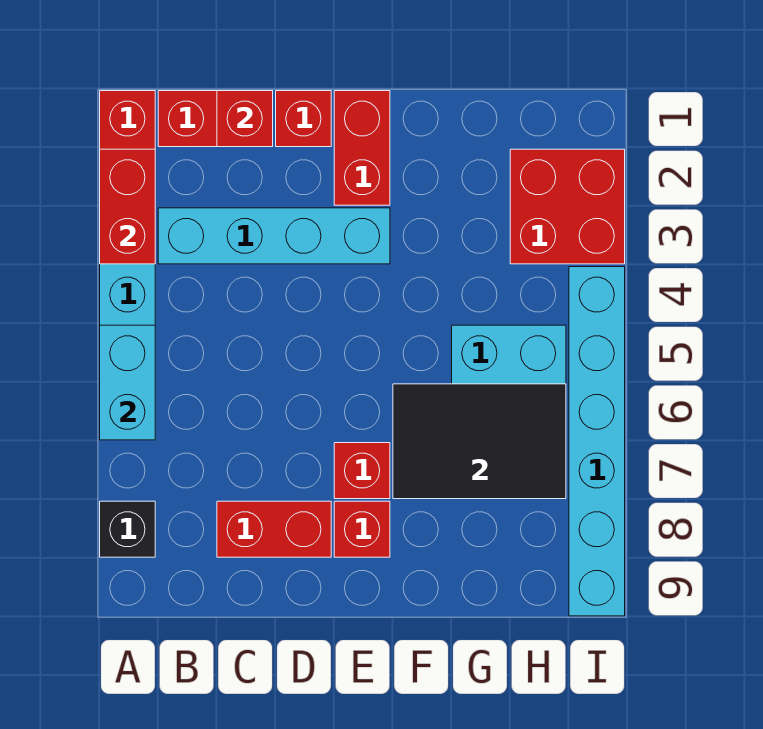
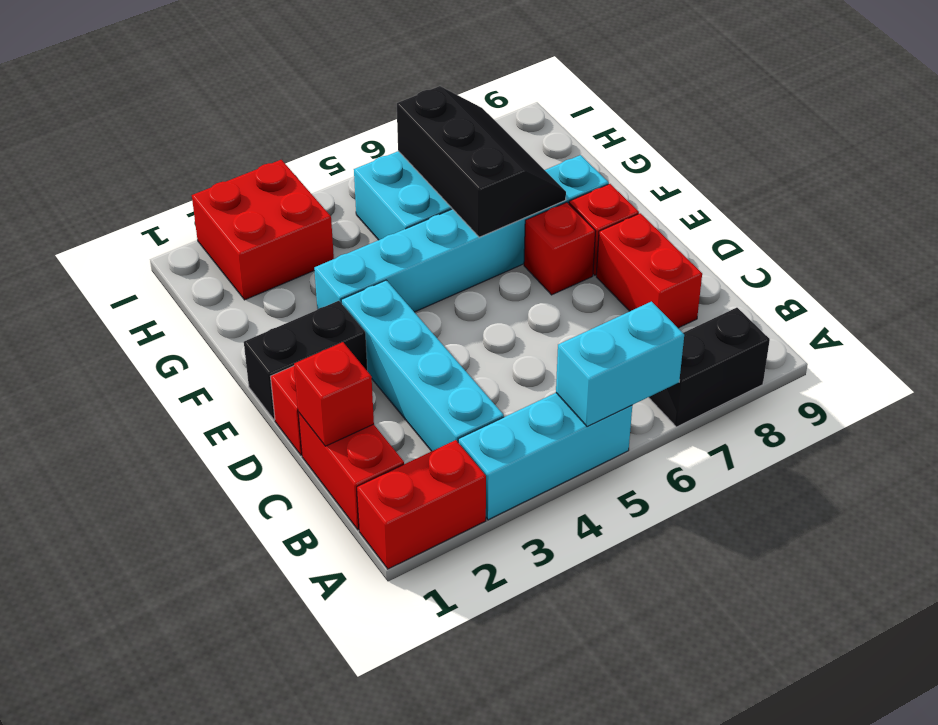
red brick A2:A3 level 2 -> none
black brick A8 level 1 -> black brick A7:A8 level 1
red brick E1:E2 level 1 -> black brick E1:E2 level 1
black tile F6:H7 level 2 -> black slope F6:H7 level 2 top 6
cyan brick I4:I9 level 1 -> cyan brick F3:F8 level 1

